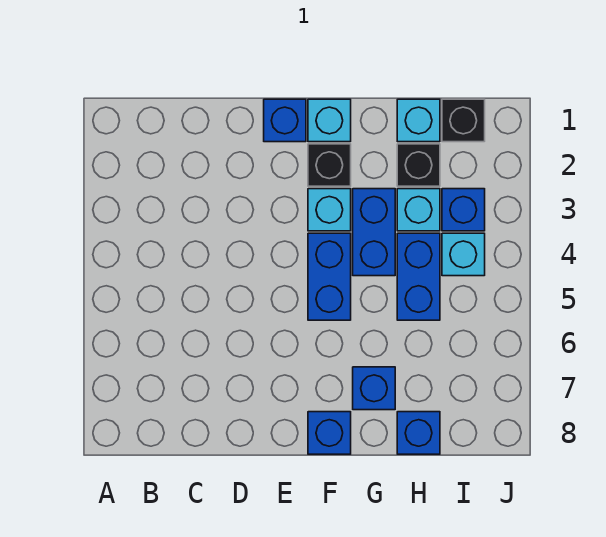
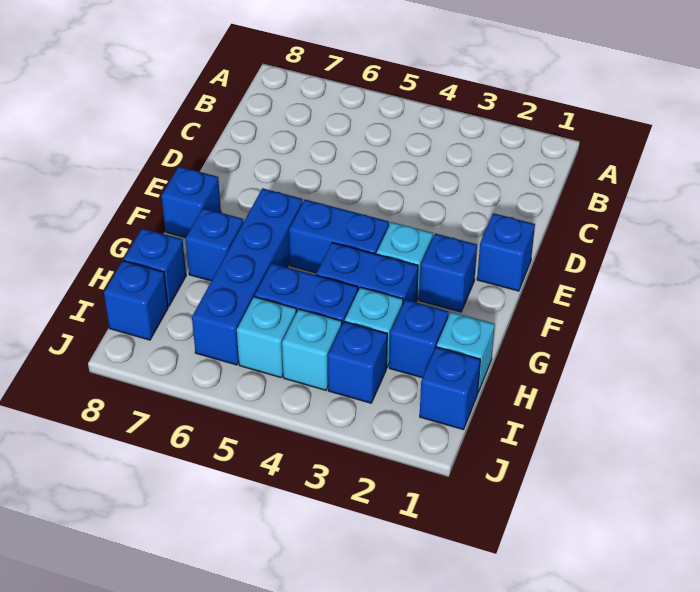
cyan brick F1 level 1 -> cyan brick I5 level 1
black brick F2 level 1 -> blue brick F2 level 1
none -> blue brick F6:I6 level 1
black brick H2 level 1 -> blue brick H2 level 1
black brick I1 level 1 -> blue brick I1 level 1
none -> blue brick I8 level 1

